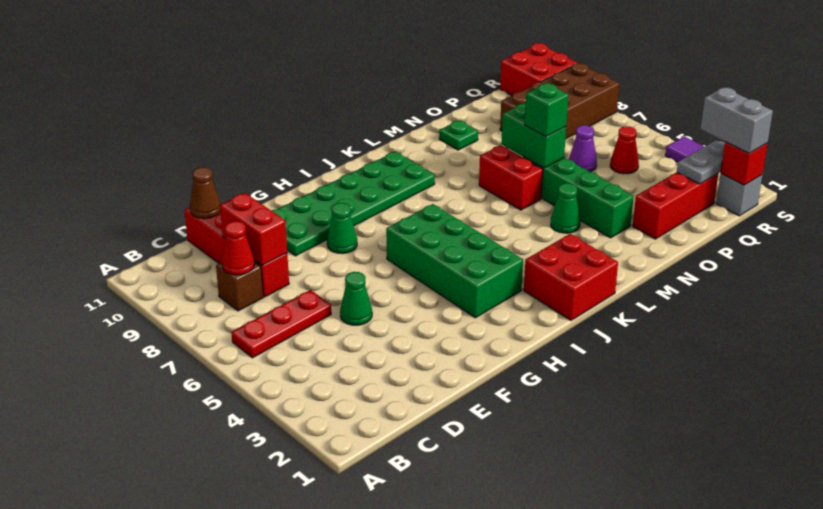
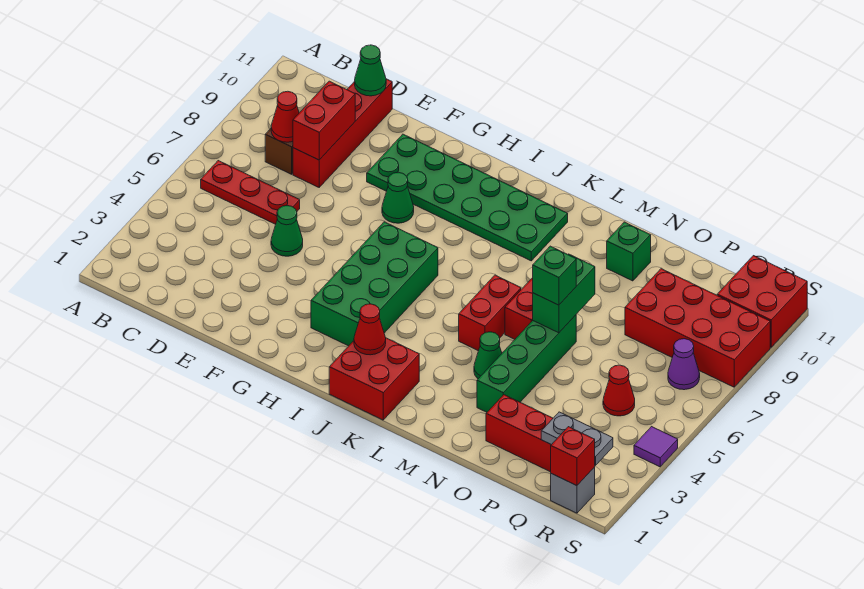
brown cone D11 level 2 -> green cone D11 level 2
none -> red cone J2 level 2
none -> red brick L5:L6 level 1
green plate N10 level 1 -> green brick N10 level 1
purple cone P6 level 1 -> purple cone R7 level 1
brown brick P8:S9 level 1 -> red brick P8:S9 level 1
grey brick R1:R2 level 3 -> none

